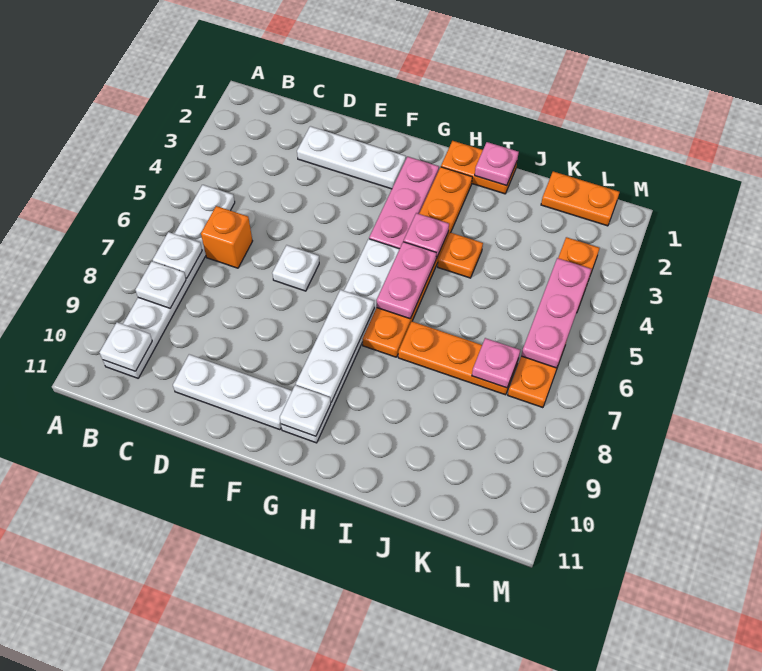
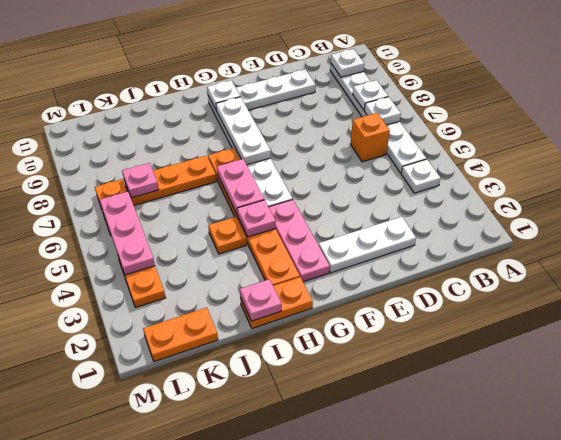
white plate E6 level 1 -> white plate B4 level 1

